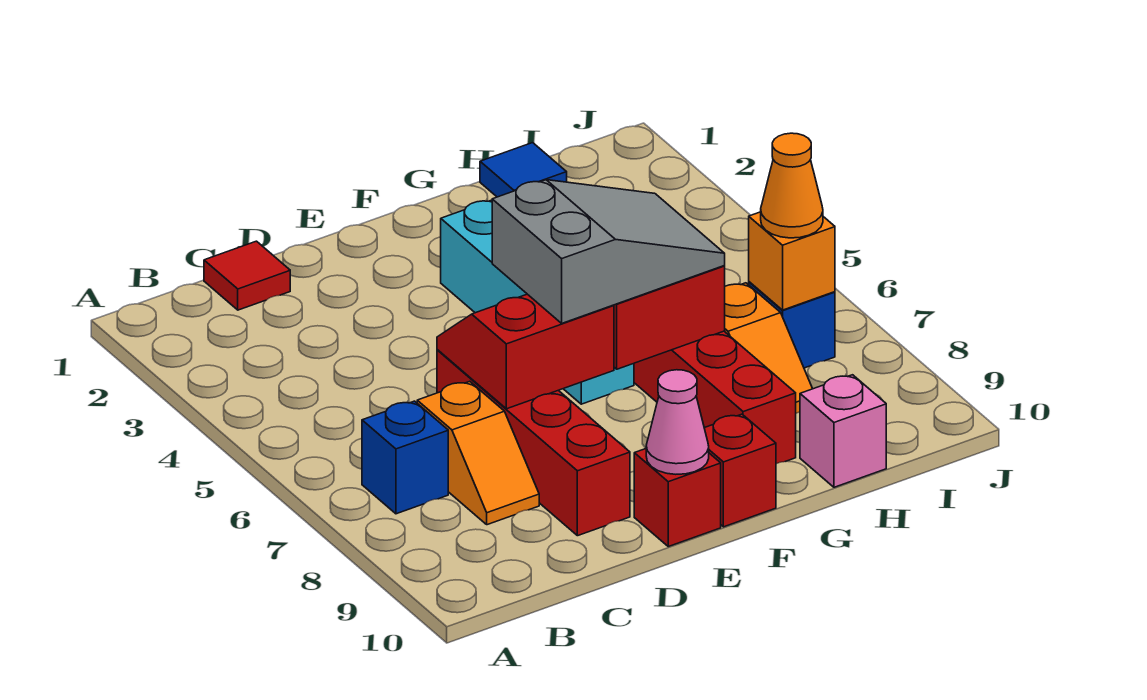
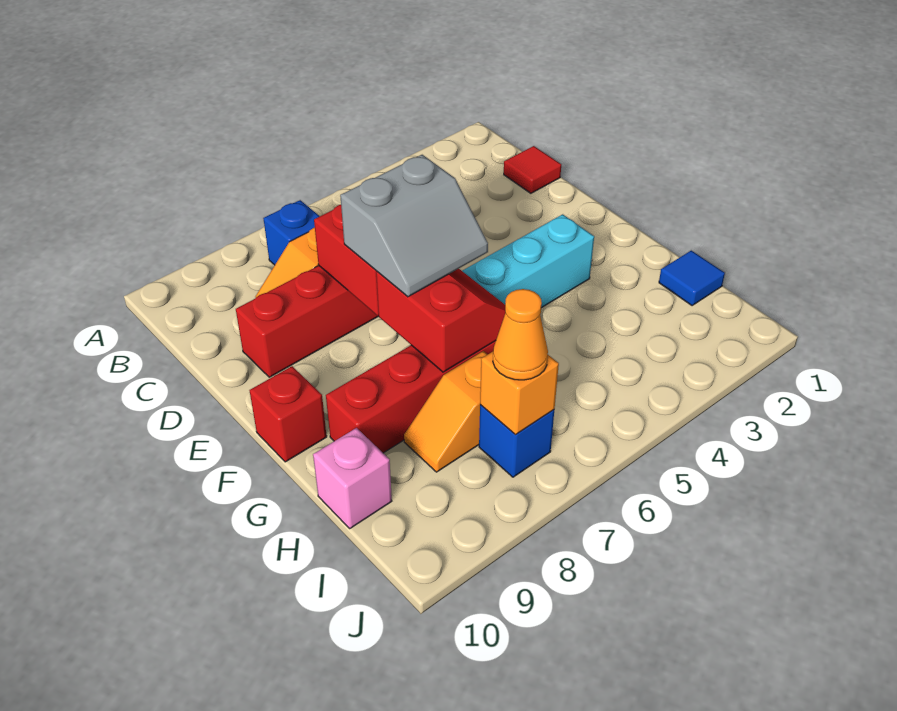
grey slope E6:G7 level 3 top E -> grey slope E6:F7 level 3 top E
red brick E10 level 1 -> none
pink cone E10 level 2 -> none

